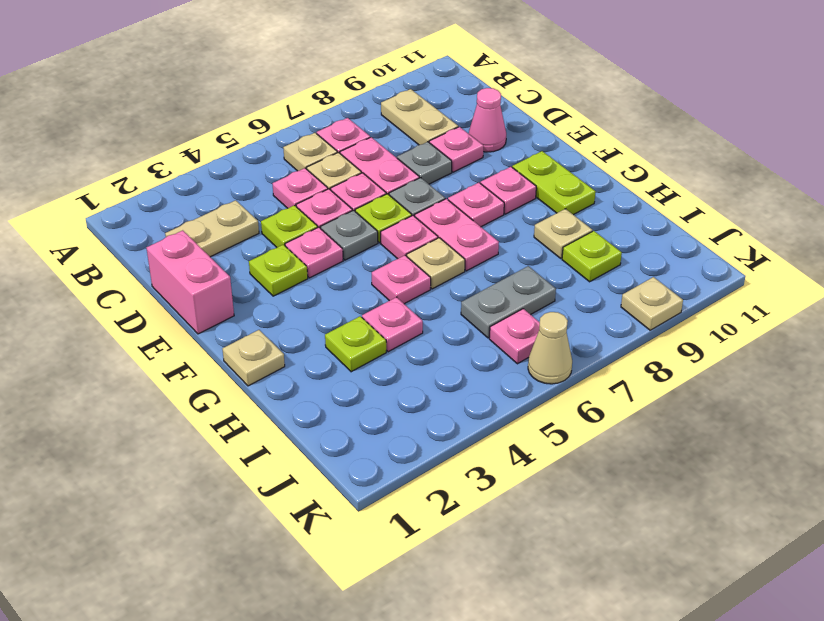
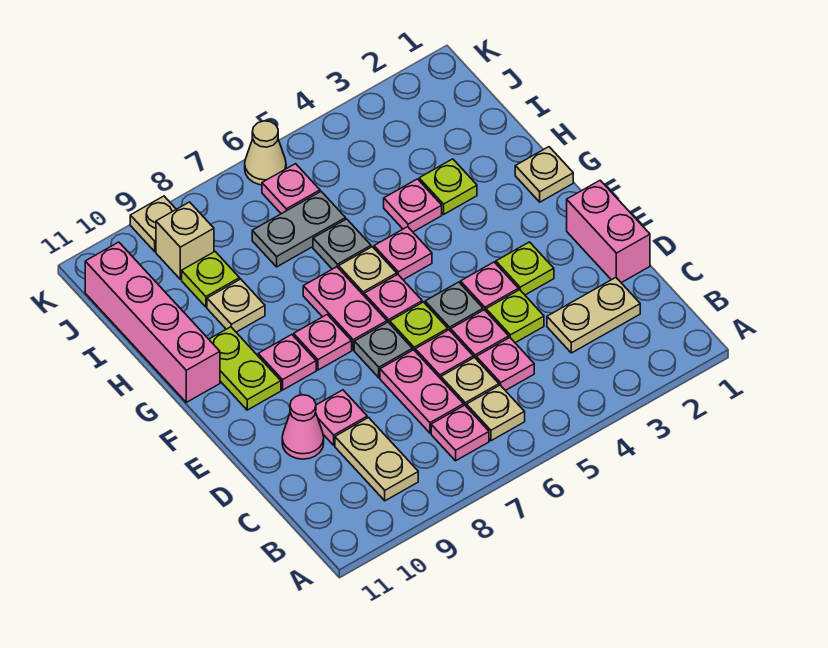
grey plate D8 level 1 -> grey plate H6 level 1
none -> pink brick G11:J11 level 1
none -> tan brick J9 level 1

